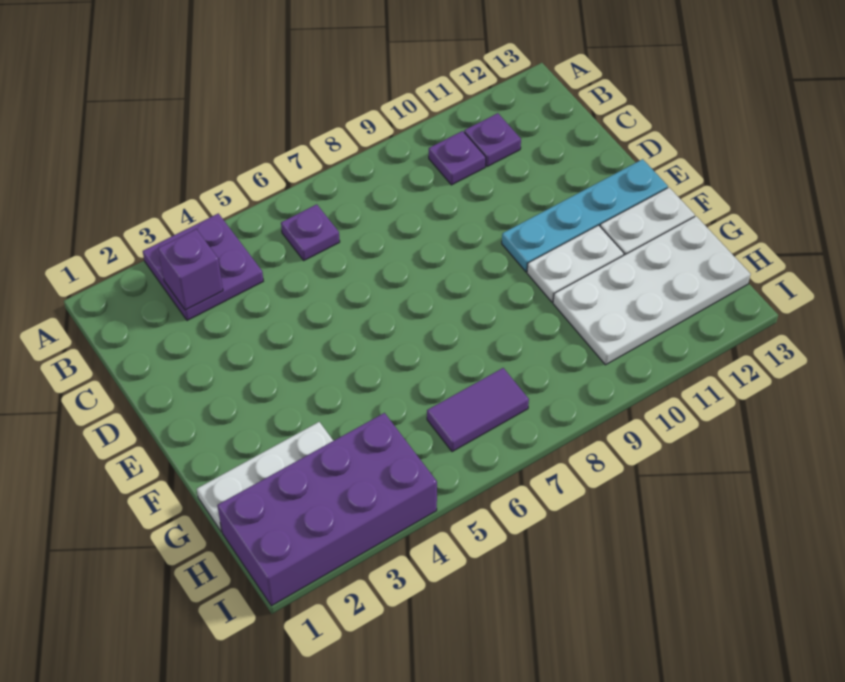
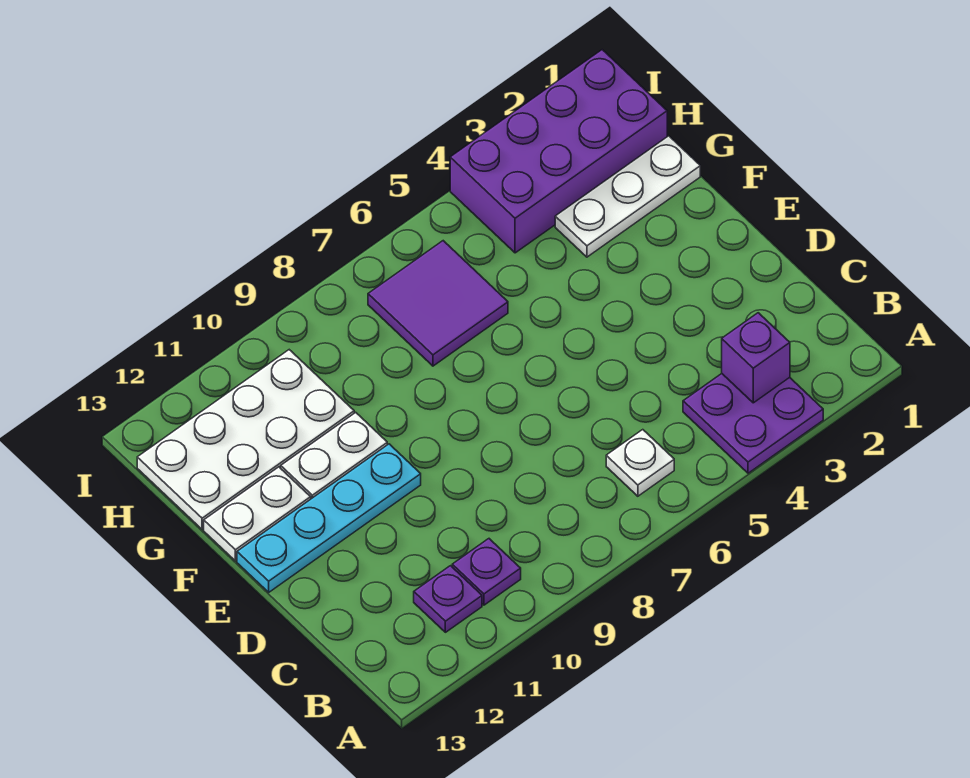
purple plate B6 level 1 -> white plate B6 level 1
purple tile H6:H7 level 1 -> purple tile G6:H7 level 1

